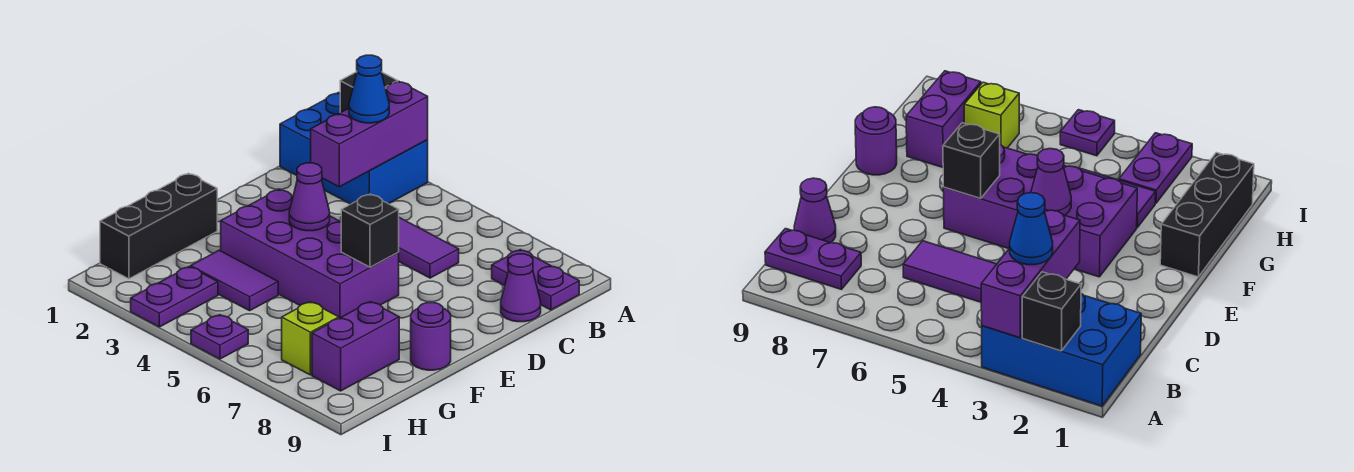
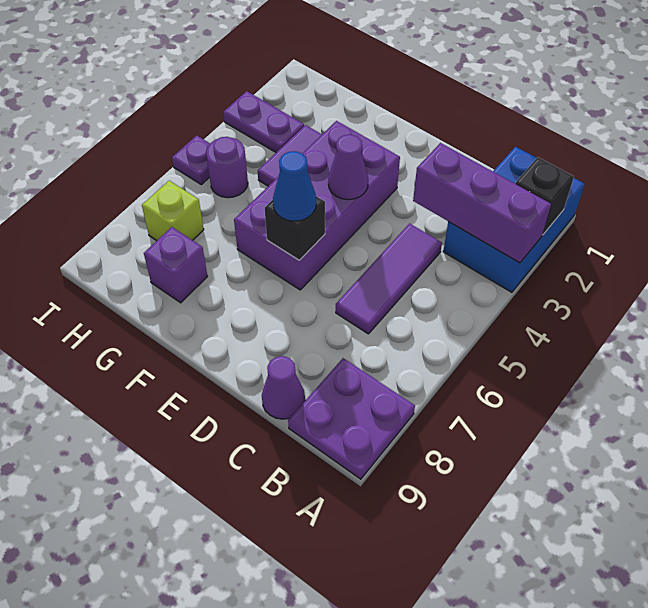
blue cone B3 level 3 -> blue cone E6 level 3
purple plate B8:B9 level 1 -> purple plate A8:B9 level 1
black brick F1:H1 level 1 -> none
purple round brick F9 level 1 -> purple round brick H5 level 1
purple brick G8:H8 level 1 -> purple brick G8 level 1

